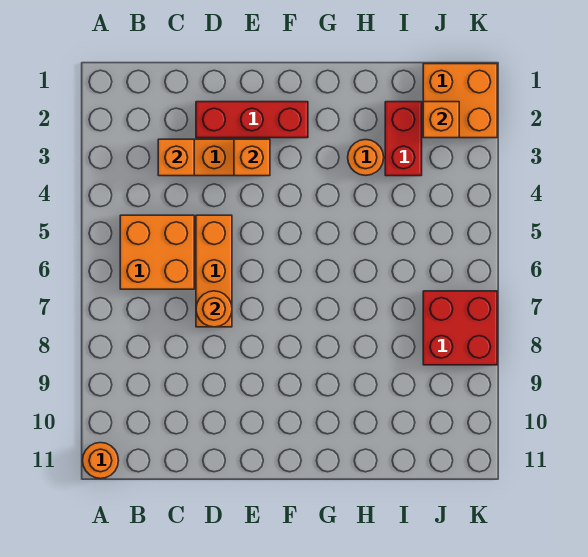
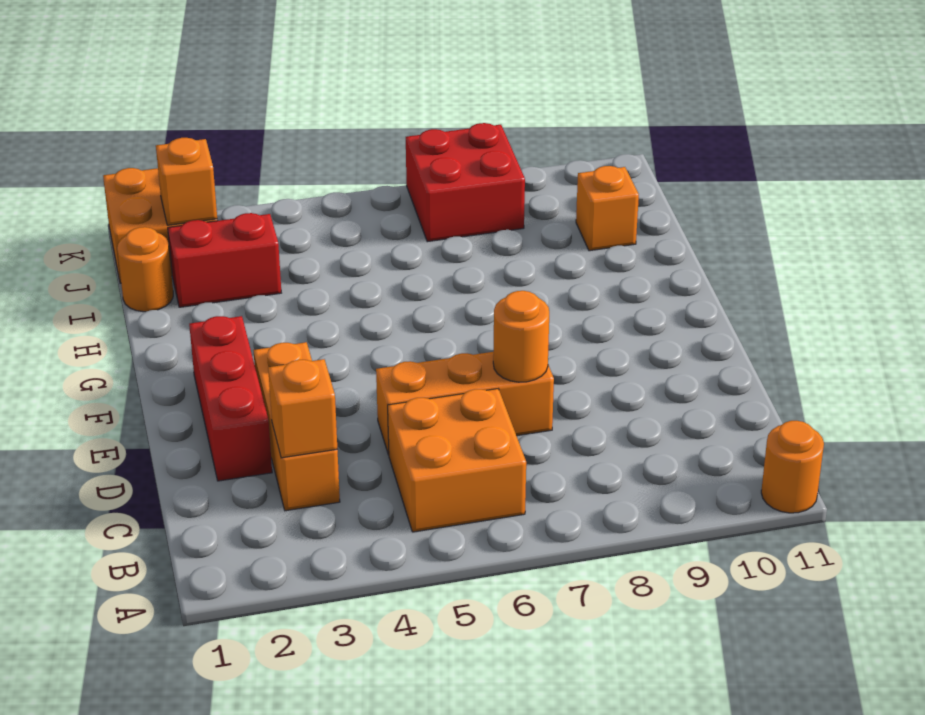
orange brick E3 level 2 -> orange brick I10 level 1
orange round brick H3 level 1 -> orange round brick I1 level 1

